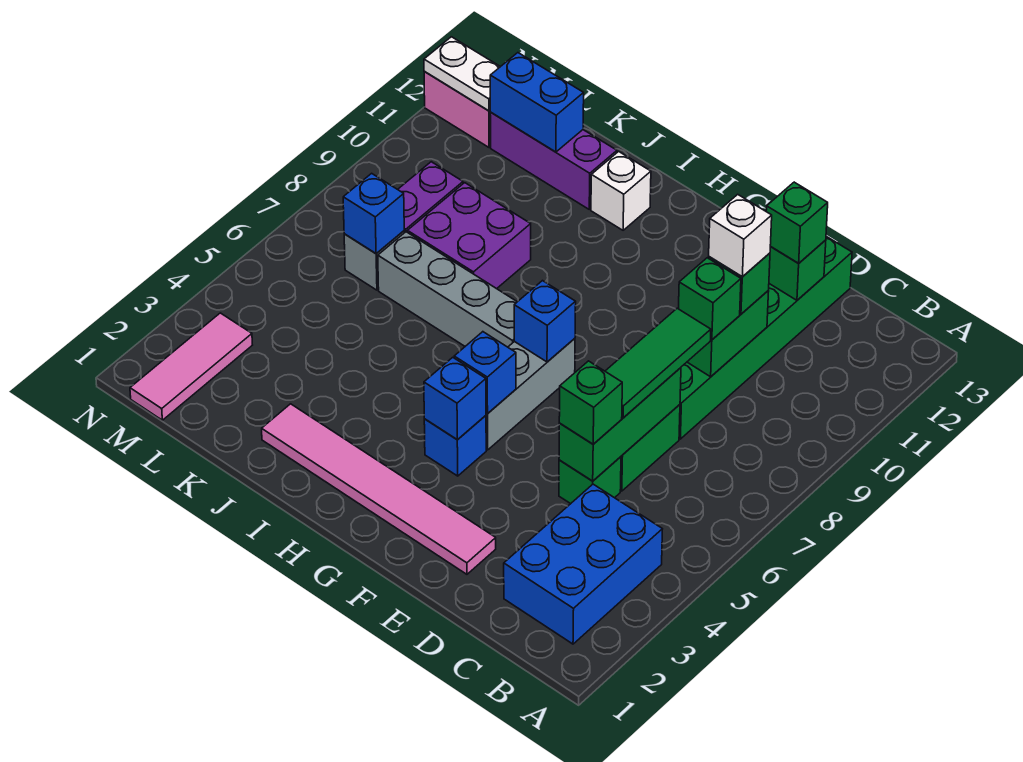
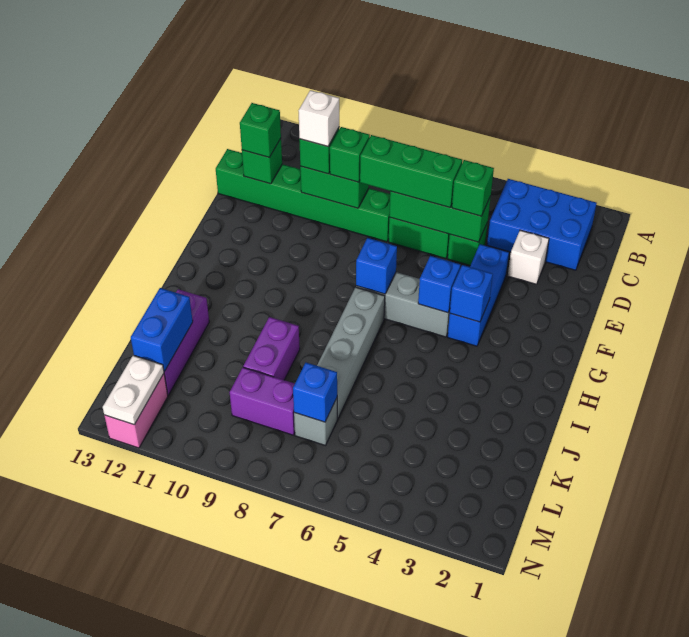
green tile D6:D8 level 3 -> green brick D6:D8 level 3
pink tile E2:J2 level 1 -> none
blue brick G4 level 1 -> blue brick E4:G4 level 1
white brick I12 level 1 -> white brick D3 level 1
purple brick J8:K9 level 1 -> purple brick J9:K9 level 1
pink tile M1:M3 level 1 -> none

